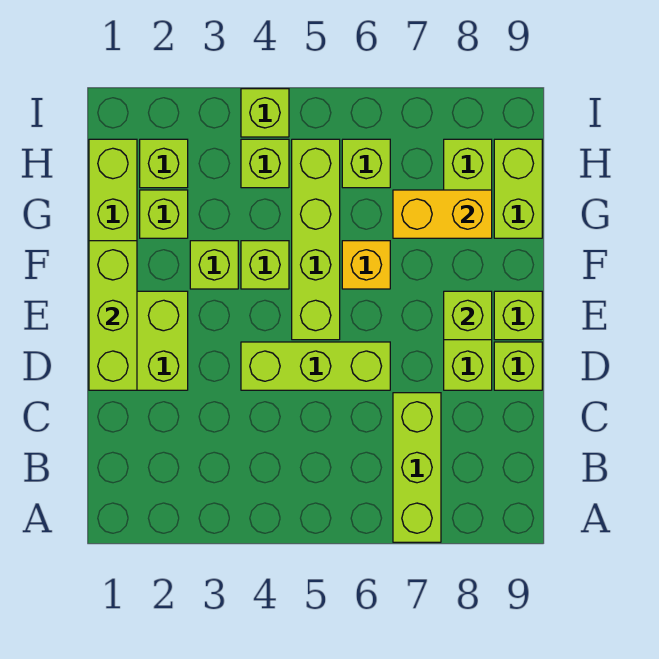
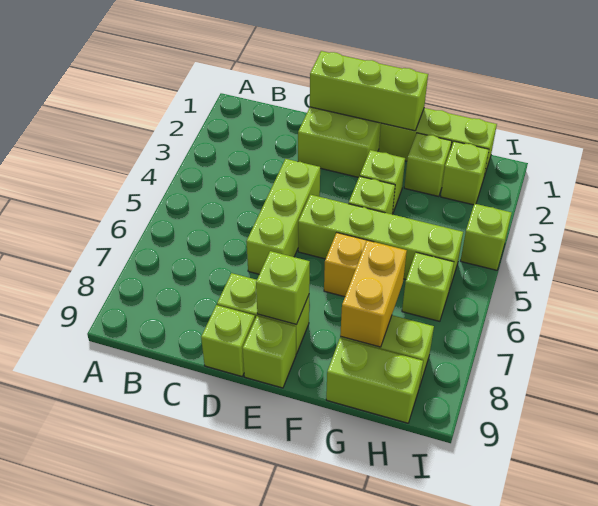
lime brick A7:C7 level 1 -> none
lime brick H4 level 1 -> none

